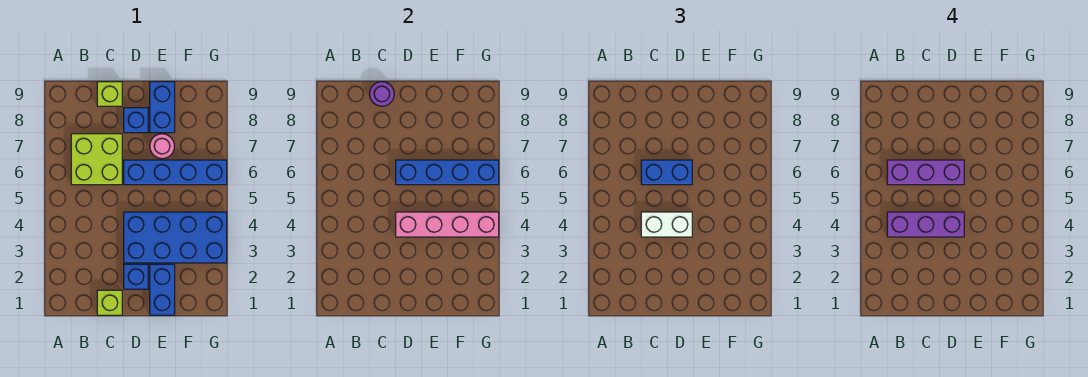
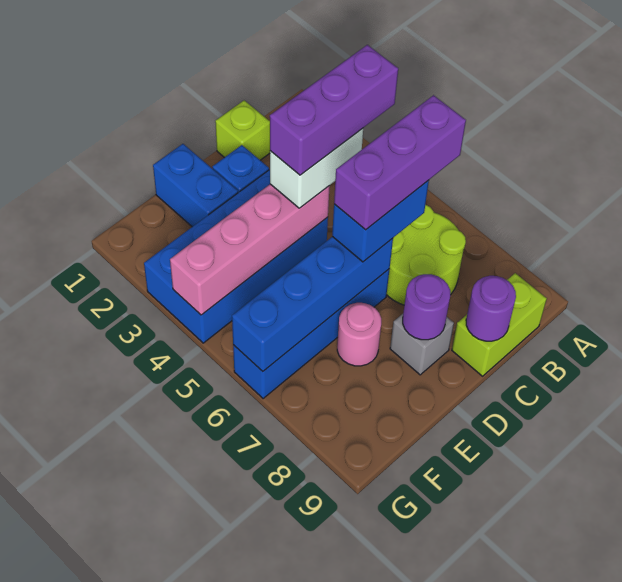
lime brick B6:C7 level 1 -> lime round brick B6:C7 level 1
lime brick C9 level 1 -> lime brick B9:C9 level 1
blue brick D8 level 1 -> grey brick D8 level 1
none -> purple round brick D8 level 2
blue brick E8:E9 level 1 -> none

